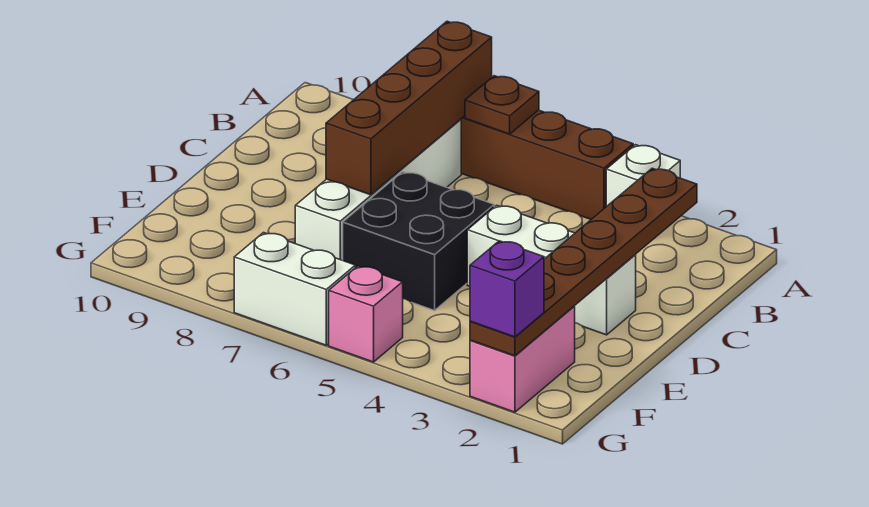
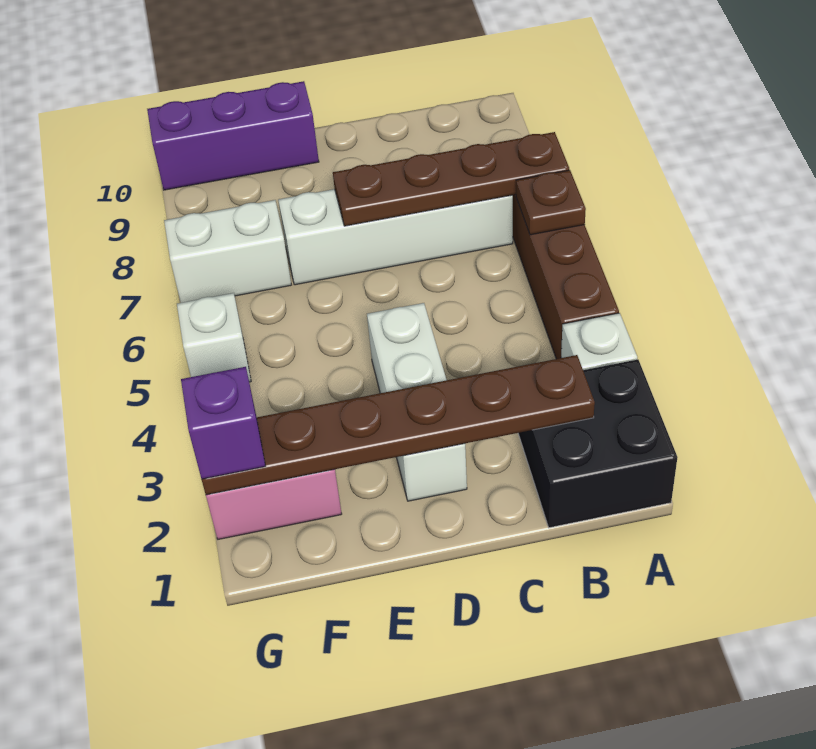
brown brick A7:D7 level 2 -> brown plate A7:D7 level 2
black brick D5:E6 level 1 -> black brick A1:B2 level 1
none -> purple brick E10:G10 level 1
pink brick G5 level 1 -> white brick G5 level 1
white brick G6:G7 level 1 -> white brick F7:G7 level 1

